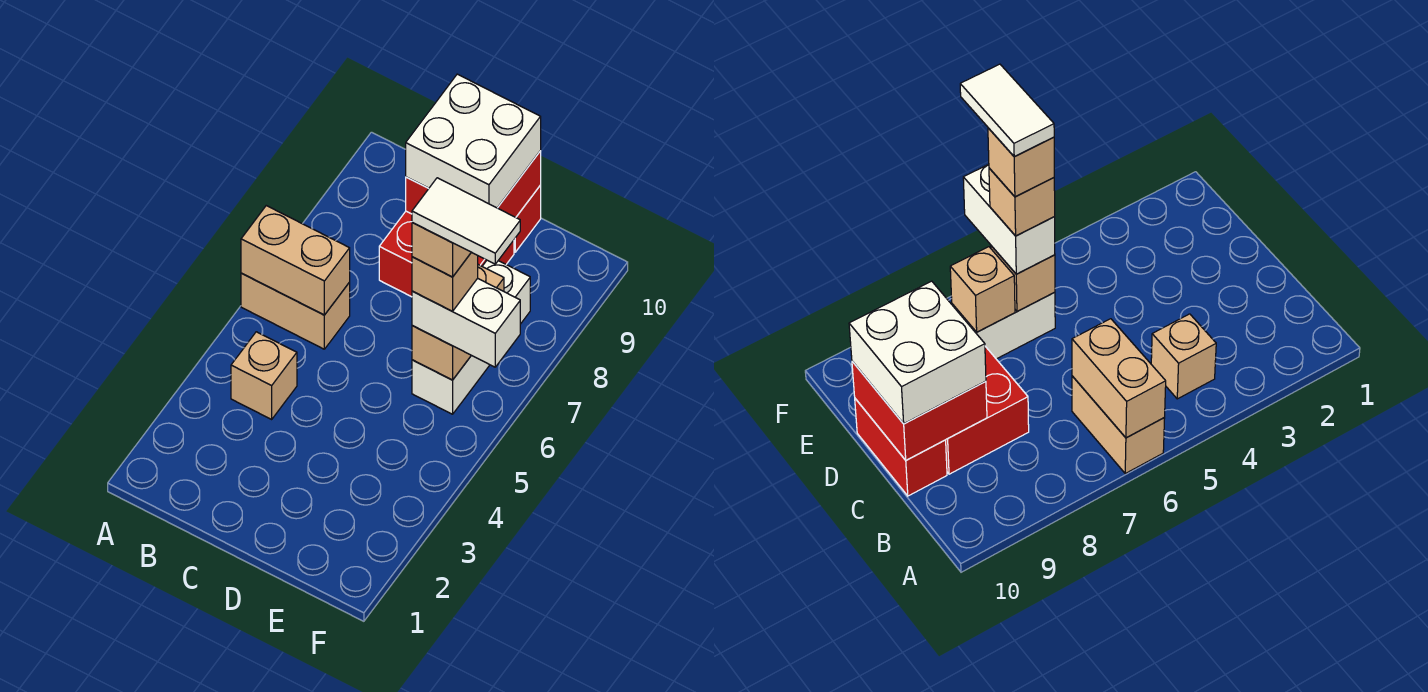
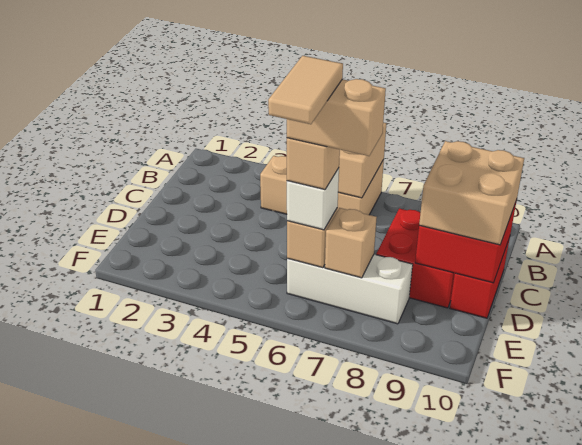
white brick C9:D10 level 3 -> tan brick C9:D10 level 3
white brick E6:F6 level 3 -> white brick E6 level 3
tan brick E6 level 5 -> tan brick E6:E7 level 5
white tile E6:F6 level 6 -> tan tile E6:F6 level 6

